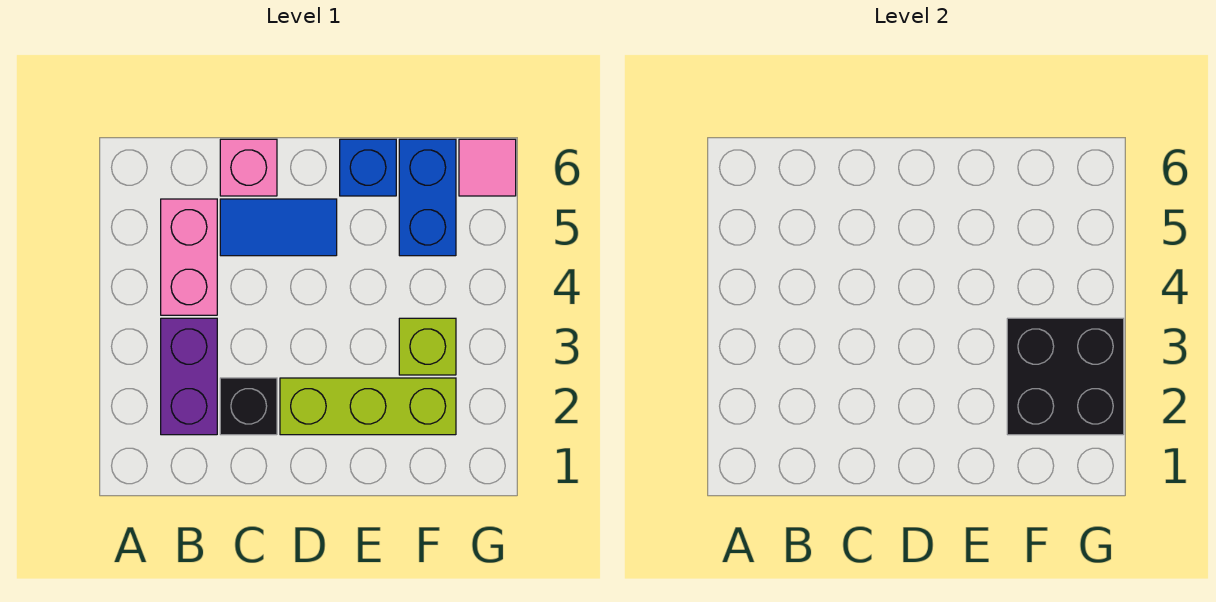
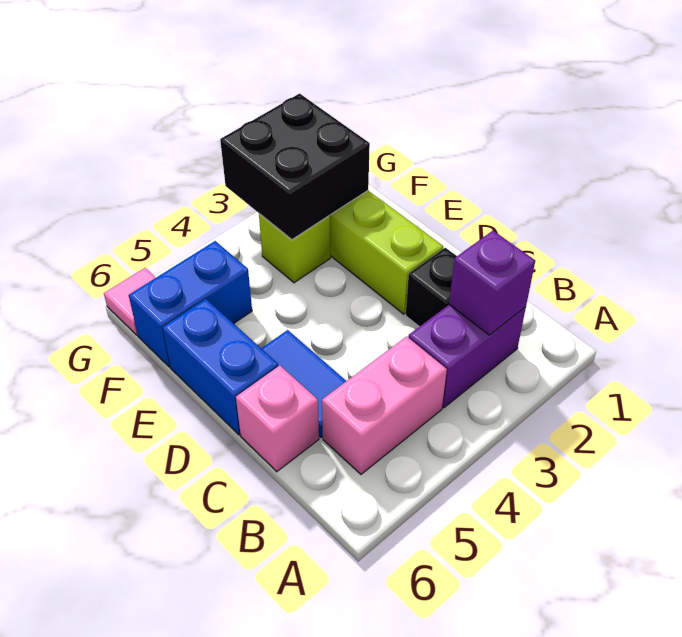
none -> purple brick B2 level 2
blue brick E6 level 1 -> blue brick D6:E6 level 1

